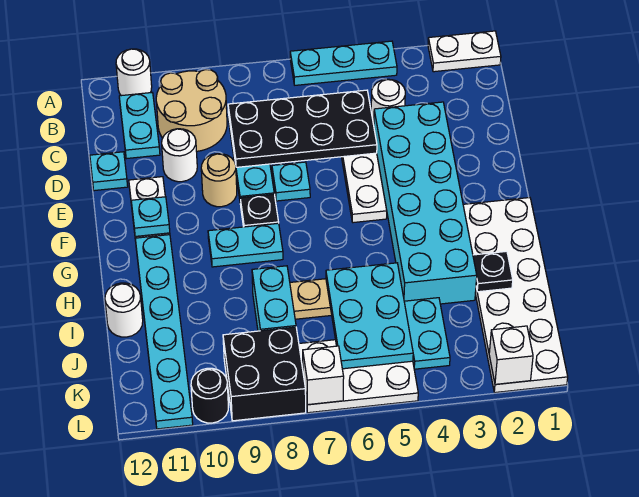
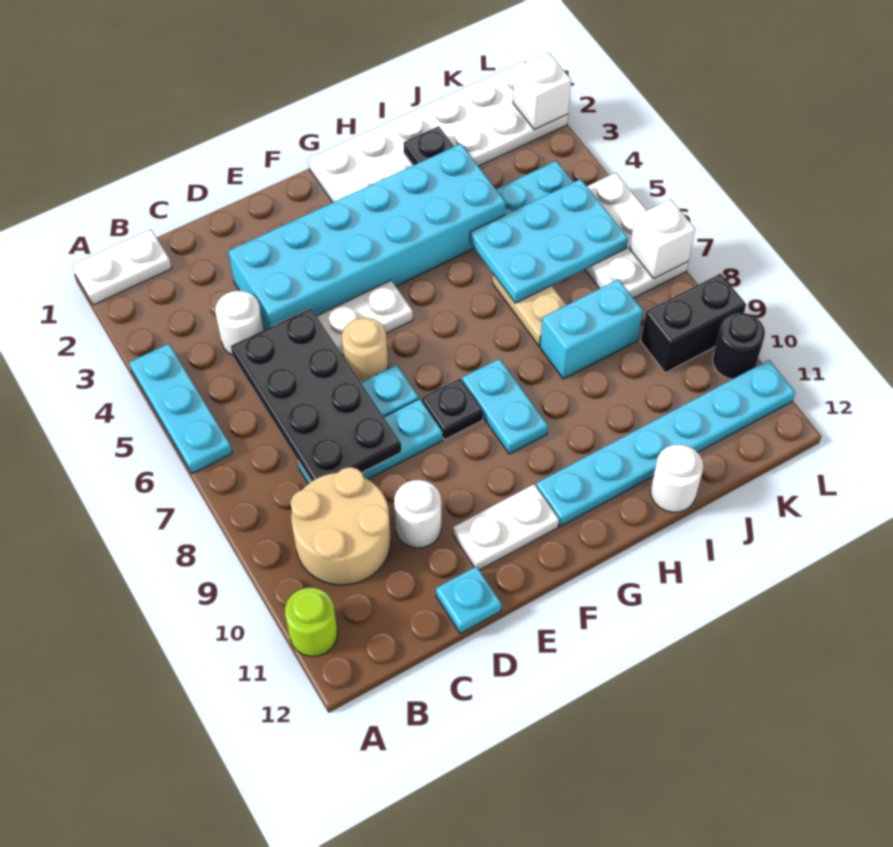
white plate A1:A2 level 1 -> white plate A1:B1 level 1
white round brick A11 level 1 -> lime round brick A11 level 1
cyan plate B11:C11 level 1 -> none
tan round brick E9 level 1 -> tan round brick E6 level 1
cyan plate F11 level 2 -> none
black brick K8:L9 level 1 -> black brick K9:L9 level 1

